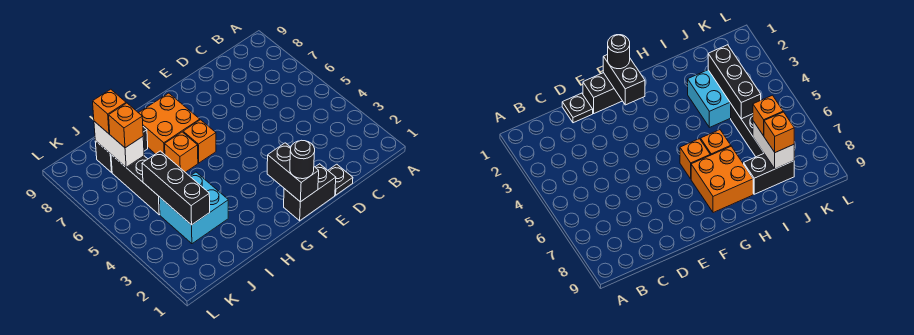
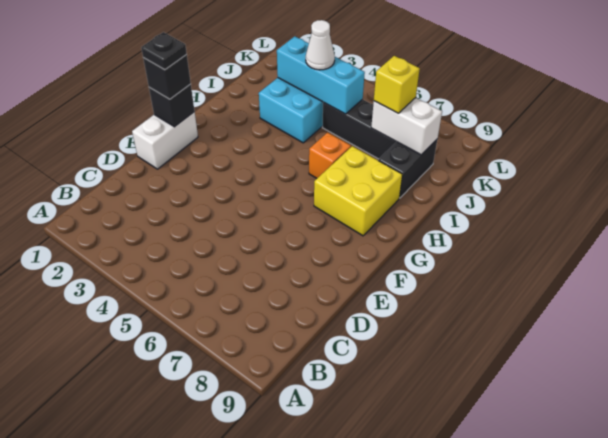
black plate D1 level 1 -> black plate F1 level 4
black brick E1:F1 level 1 -> white brick E1:F1 level 1
black brick F1:F2 level 2 -> black brick F1 level 2
black round brick F1 level 3 -> black brick F1 level 3
orange brick G6 level 1 -> none
orange brick G7:H8 level 1 -> yellow brick G7:H8 level 1
black brick J3:J5 level 2 -> cyan brick J3:J5 level 2
none -> white cone J4 level 3
orange brick J7 level 3 -> yellow brick J7 level 3
orange brick J8 level 3 -> none

